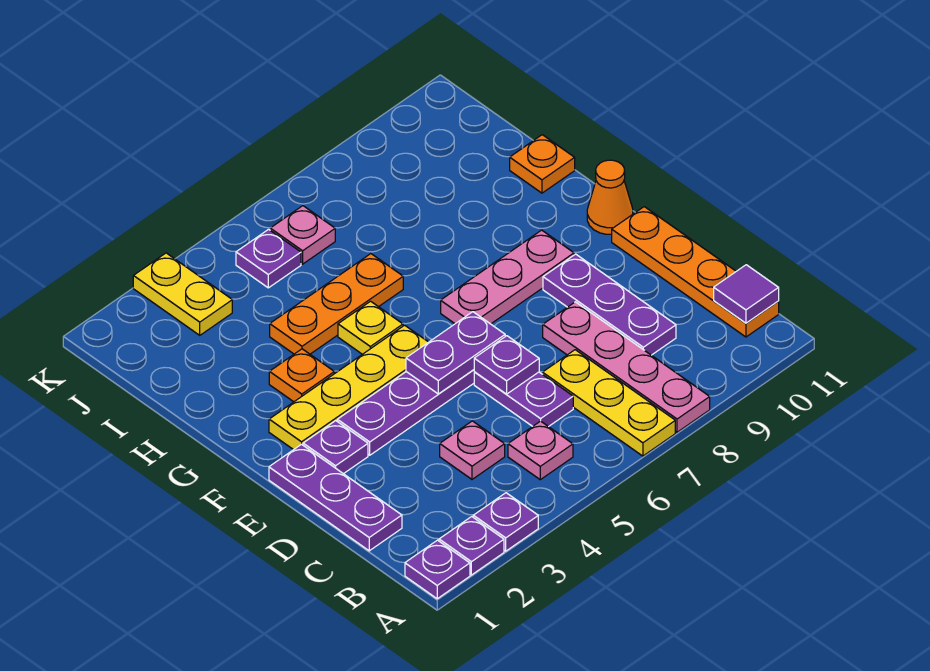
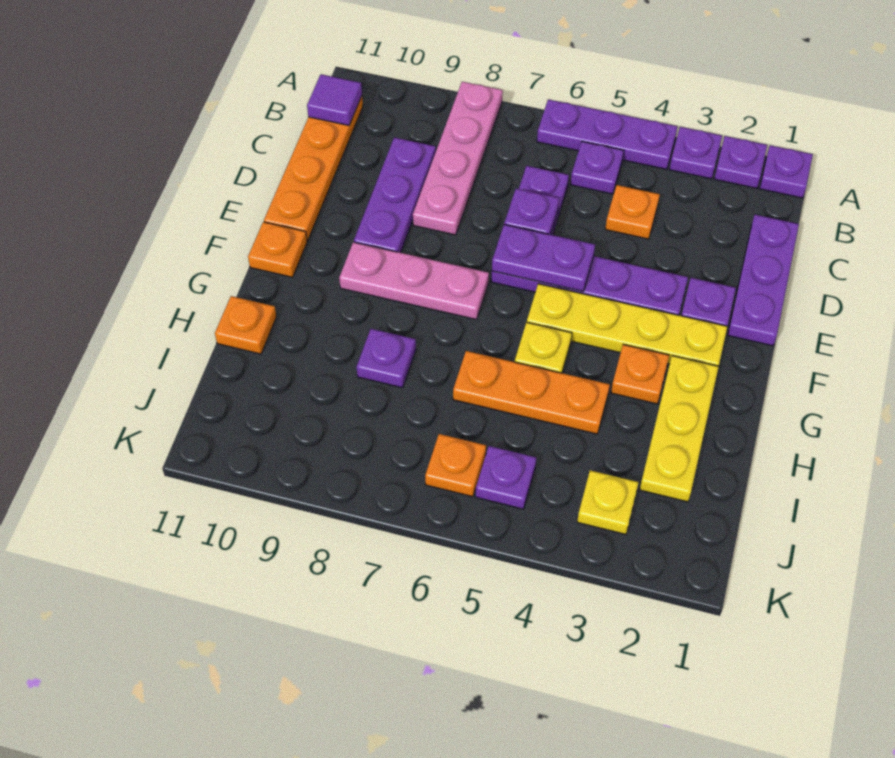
none -> purple plate A4:A6 level 1
yellow plate A7:C7 level 1 -> yellow plate G2:I2 level 1
pink plate B5 level 1 -> purple plate B5 level 1
pink plate C4 level 1 -> orange plate C4 level 1
orange cone F11 level 1 -> orange plate F11 level 1
none -> purple plate H8 level 1
yellow plate J3:K3 level 1 -> yellow plate J3 level 1
pink plate J6 level 1 -> orange plate J6 level 1

